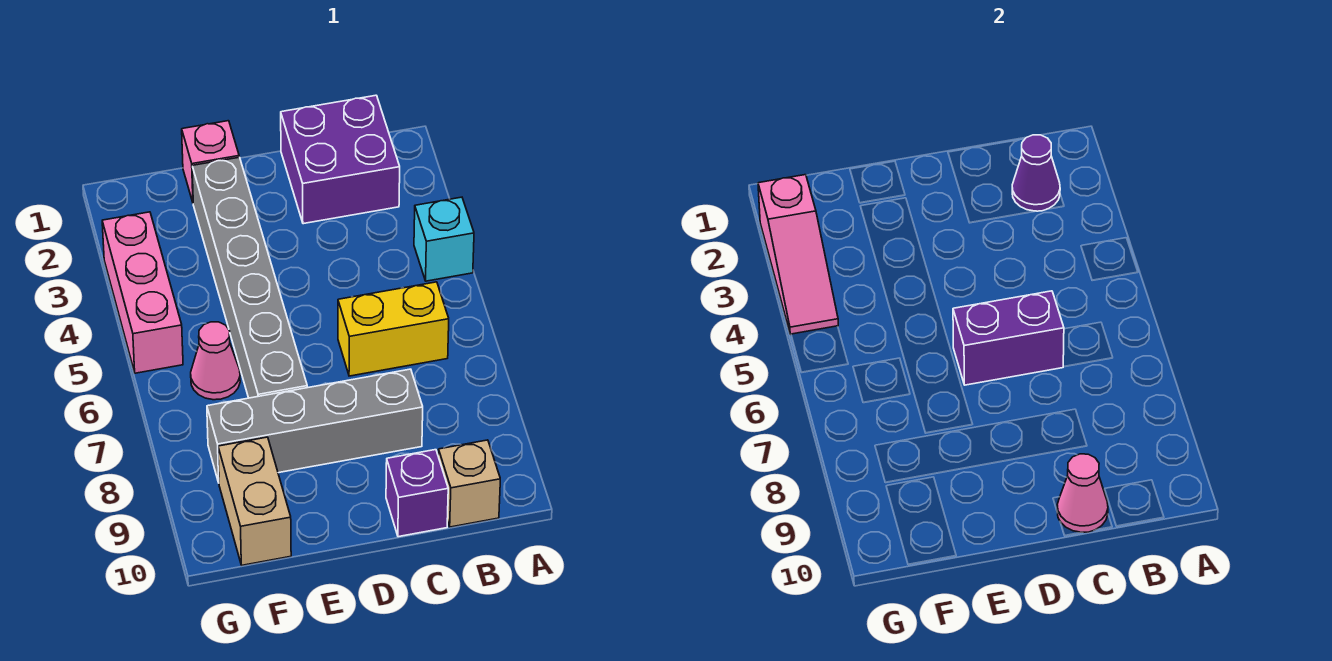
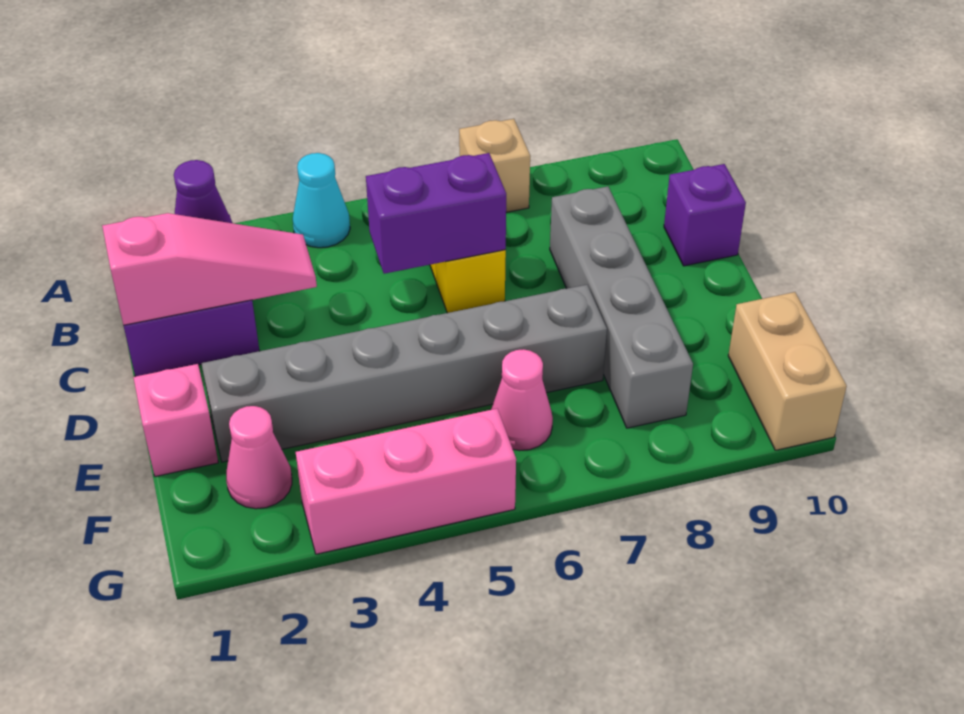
cyan brick A4 level 1 -> cyan cone A4 level 1
tan brick B10 level 1 -> tan brick A7 level 1
purple brick C6:D6 level 2 -> purple brick C5:C6 level 2
pink cone C10 level 2 -> pink cone F2 level 1
tan brick F9:F10 level 1 -> tan brick F10:G10 level 1
pink slope G2:G4 level 2 top 2 -> pink slope C1:C3 level 2 top 1

